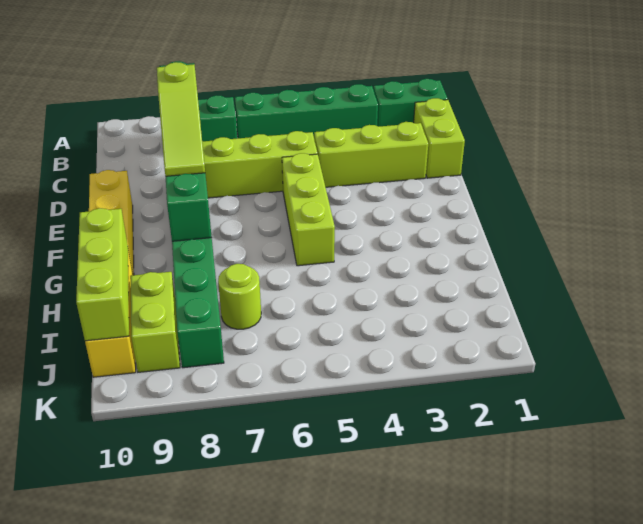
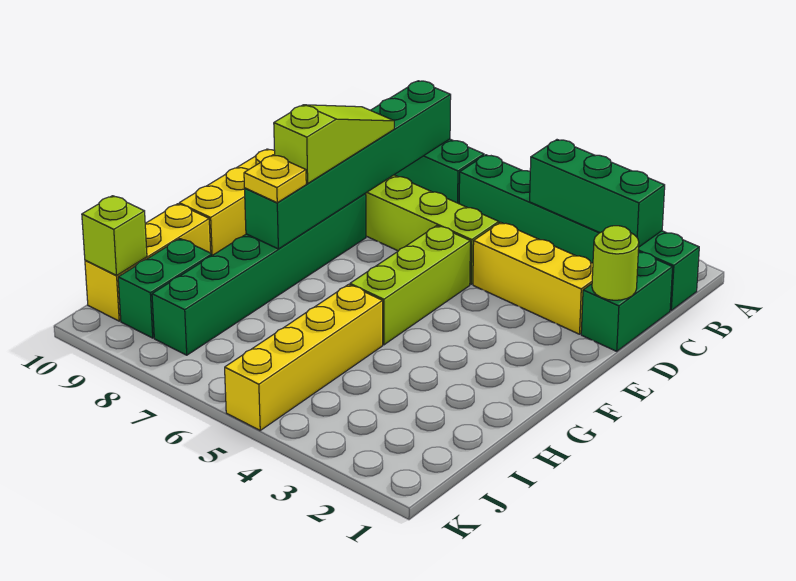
none -> green brick B2:B4 level 2
lime brick C1:D1 level 1 -> green brick C1:D1 level 1
lime brick D2:D4 level 1 -> yellow brick D2:D4 level 1
lime slope D8:F8 level 3 top D -> lime slope D8:F8 level 3 top F
none -> yellow plate G8 level 3
none -> yellow brick H5:K5 level 1
lime brick H10:J10 level 2 -> lime brick J10 level 2
lime round brick I7 level 1 -> lime round brick D1 level 2
lime brick I9:J9 level 1 -> green brick I9:J9 level 1

